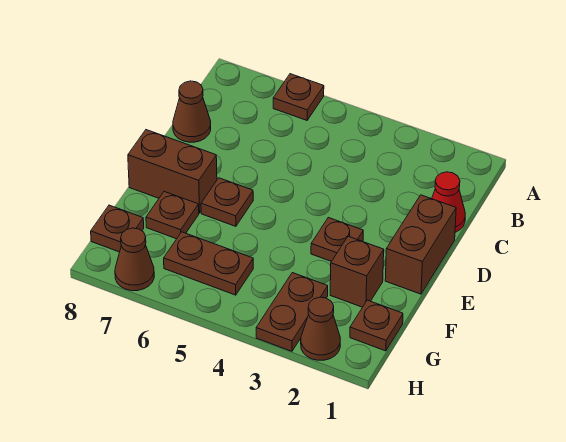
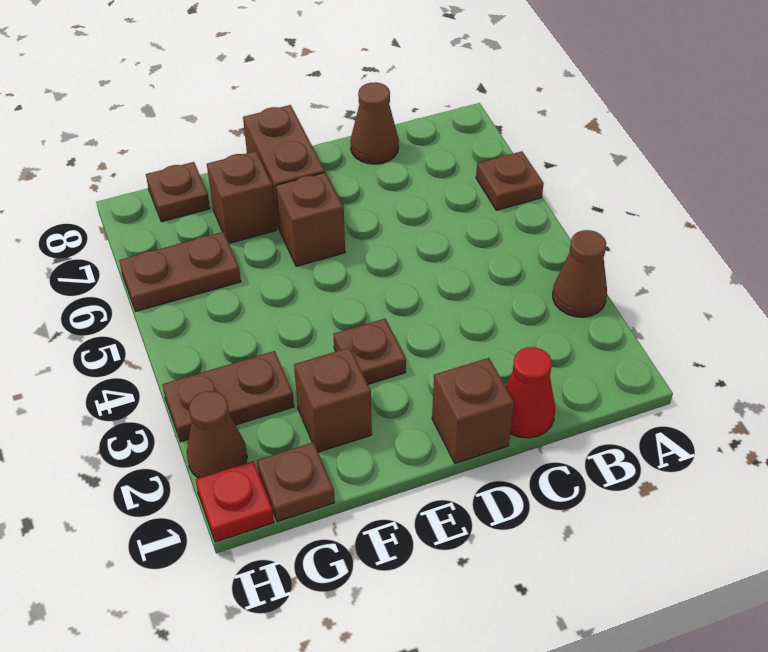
brown brick D1:E1 level 1 -> brown brick D1 level 1
brown plate E6 level 1 -> brown brick E6 level 1
brown plate F7 level 1 -> brown brick F7 level 1
brown plate G5:G6 level 1 -> brown plate G6:H6 level 1
none -> red plate H1 level 1
brown cone H7 level 1 -> brown cone A3 level 1

